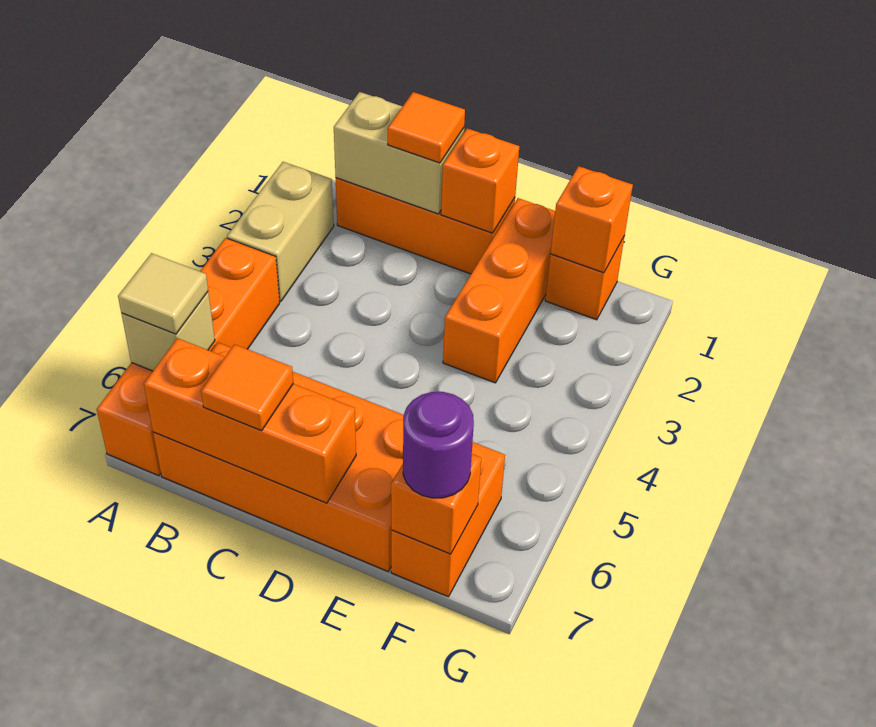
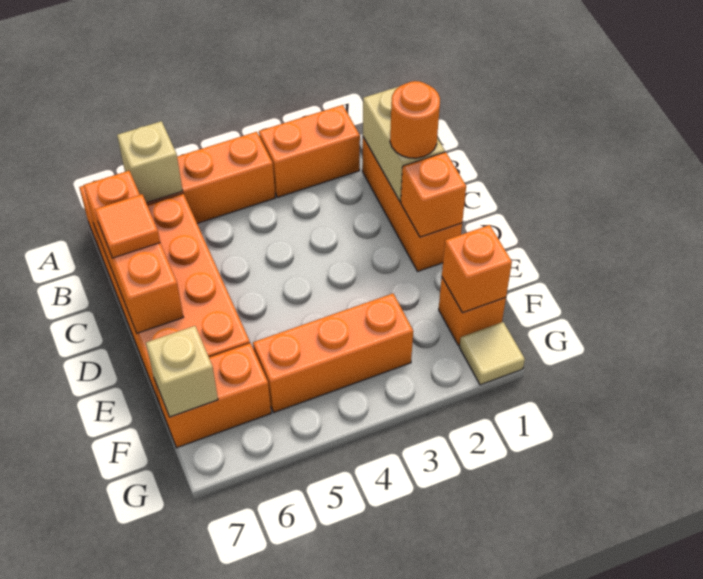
tan brick A2:A3 level 1 -> orange brick A2:A3 level 1
tan tile A6 level 3 -> tan tile G1 level 1
orange tile C1 level 3 -> orange round brick C1 level 3
orange brick E1:E3 level 1 -> orange brick F3:F5 level 1
orange brick F7 level 2 -> tan brick F7 level 2
purple round brick F7 level 3 -> none

